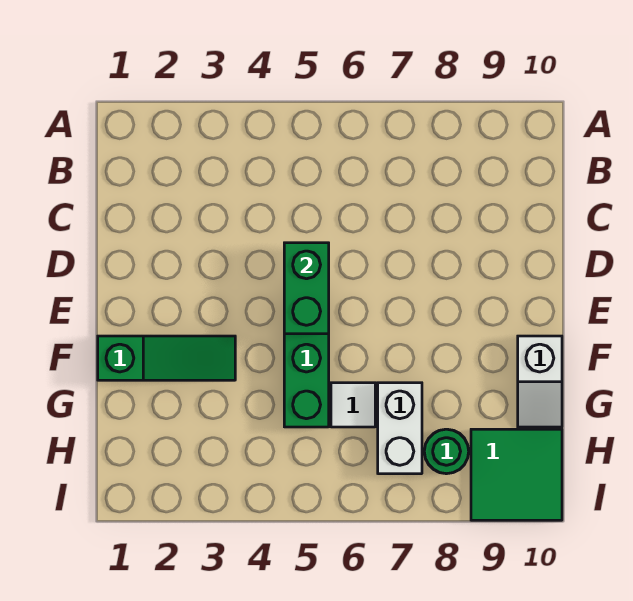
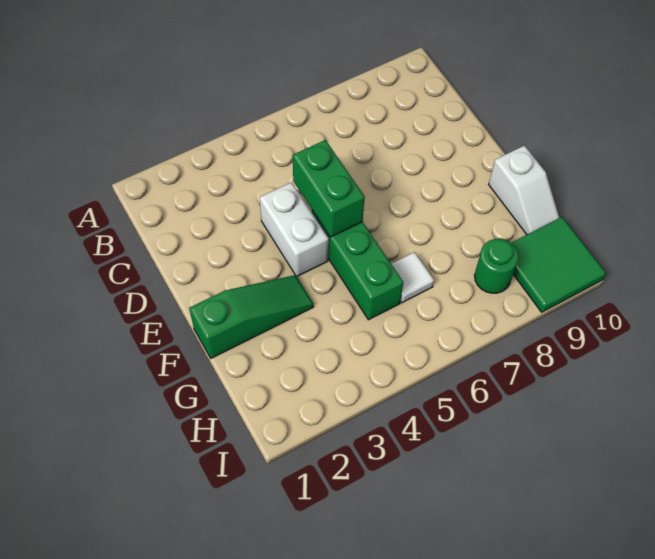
white brick G7:H7 level 1 -> white brick D4:E4 level 1

